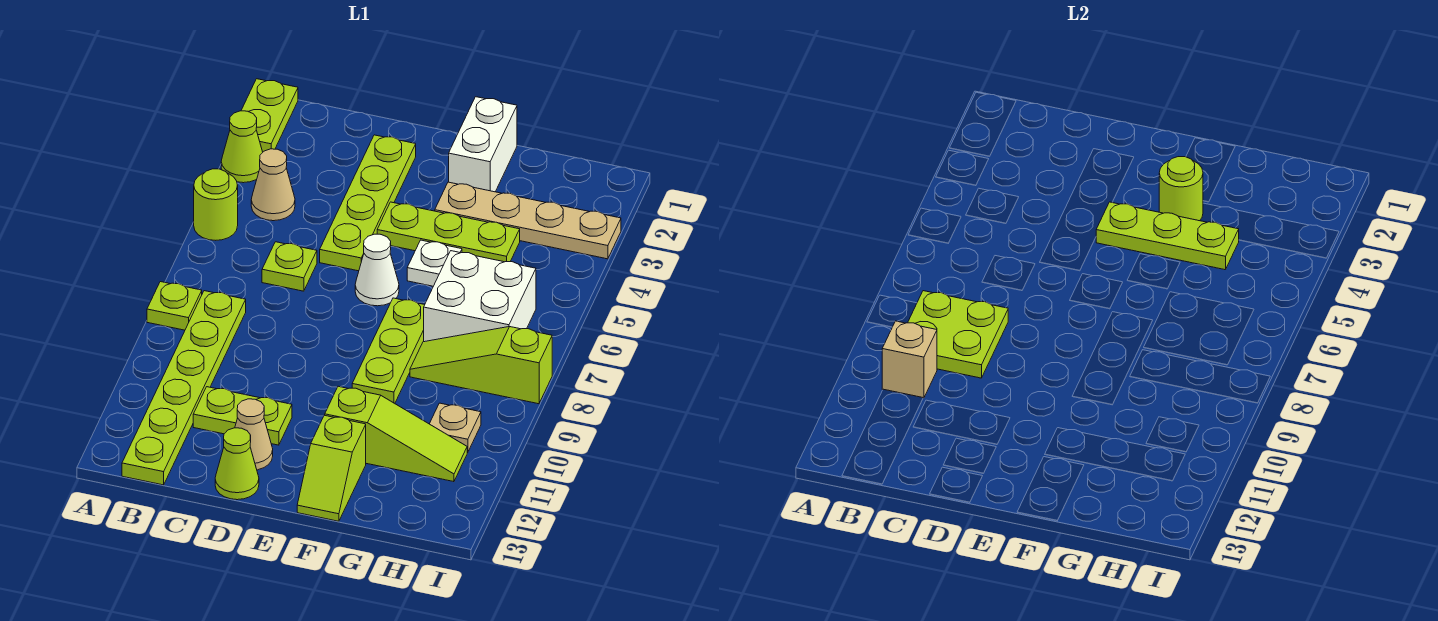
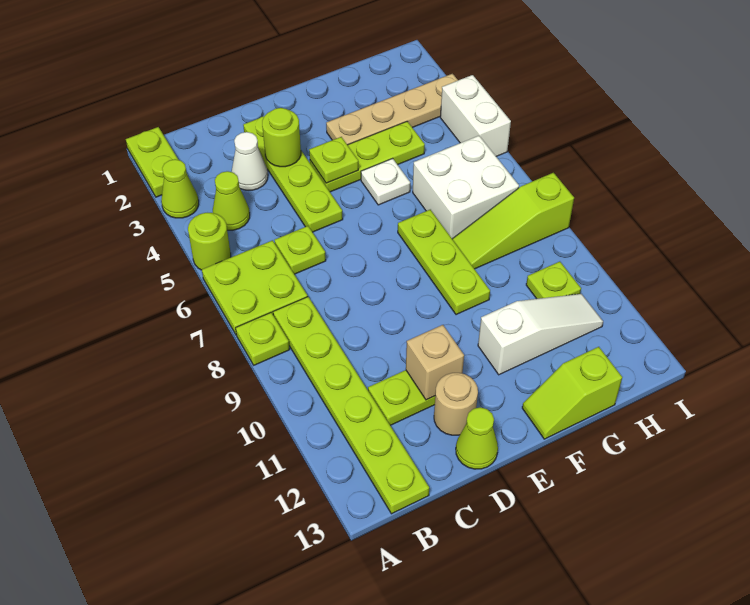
tan cone B4 level 1 -> lime cone B4 level 1
lime plate B8:C9 level 2 -> lime plate A6:B7 level 1
tan brick B10 level 2 -> tan brick D11 level 2
tan cone D12 level 1 -> tan round brick D12 level 1
lime plate E4:G4 level 2 -> lime plate E4 level 2
white cone E6 level 1 -> white cone C3 level 1
white brick F1:F2 level 1 -> white brick I4:I5 level 1
lime round brick F3 level 2 -> lime round brick D3 level 2
lime slope F11:H11 level 1 top F -> white slope F11:H11 level 1 top F
lime slope F12:F13 level 1 top 12 -> lime slope F13:G13 level 1 top G
tan plate H10 level 1 -> lime plate H10 level 1

